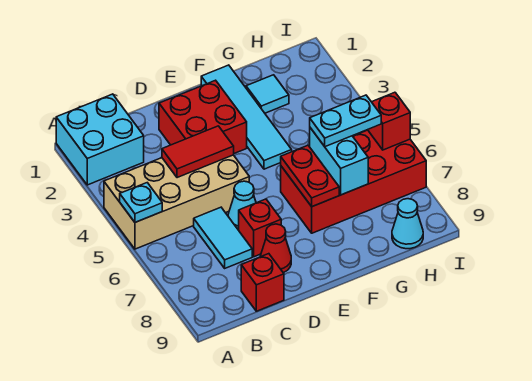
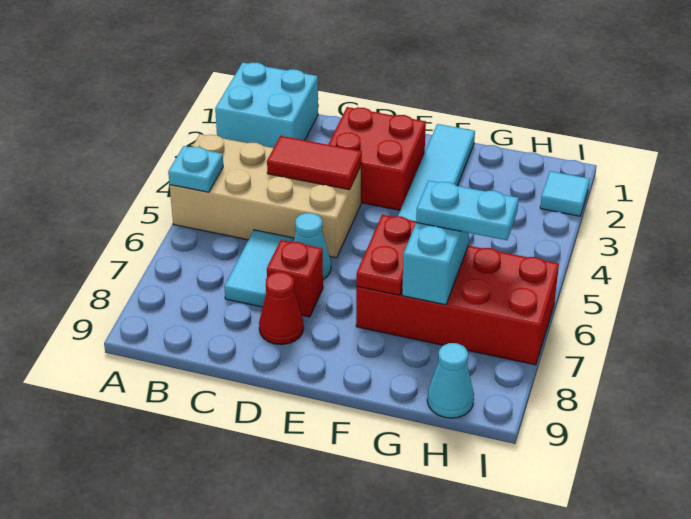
red brick C9 level 1 -> none
cyan tile G2 level 1 -> cyan tile I2 level 1
red brick I6 level 2 -> none

